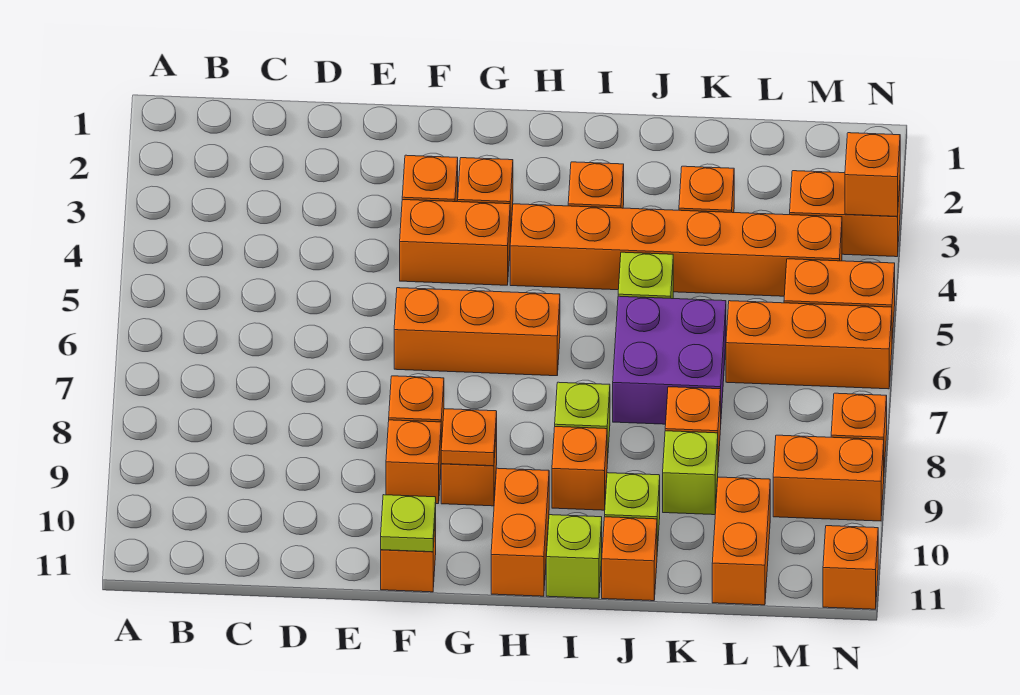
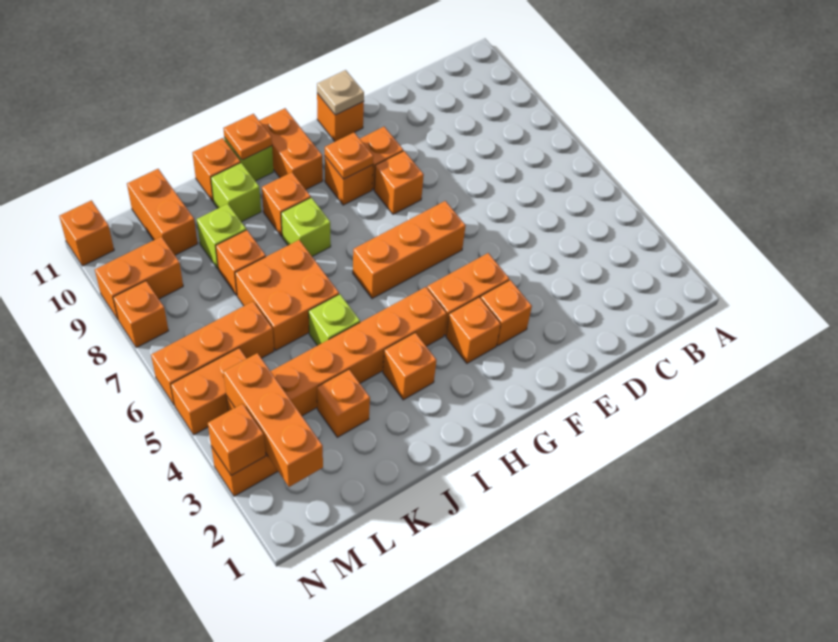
lime plate F11 level 2 -> tan plate F11 level 2
none -> orange plate I11 level 2
purple brick J6:K7 level 1 -> orange brick J6:K7 level 1
none -> orange brick M2:M4 level 2

